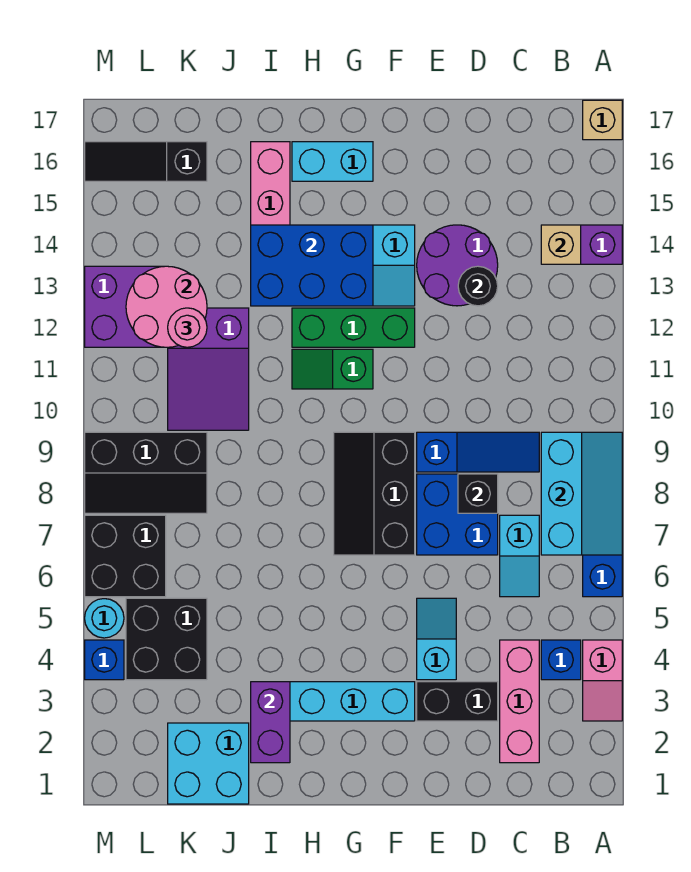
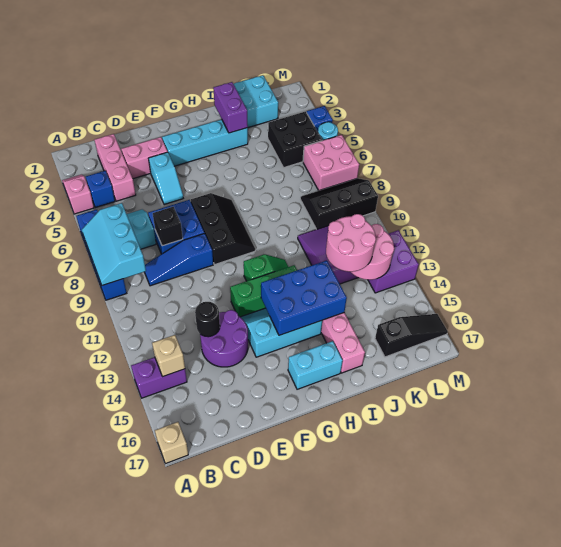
black brick D3:E3 level 1 -> pink brick D3:E3 level 1
pink round brick K12 level 3 -> pink round brick J12:K13 level 3
black brick L6:M7 level 1 -> pink brick L6:M7 level 1

